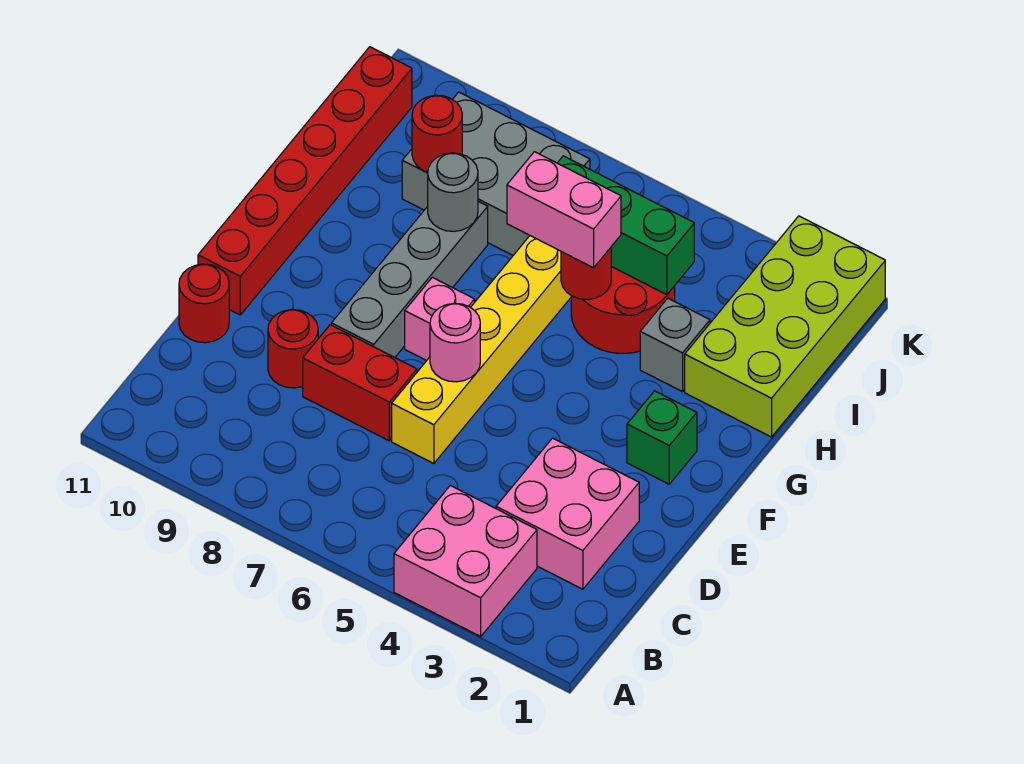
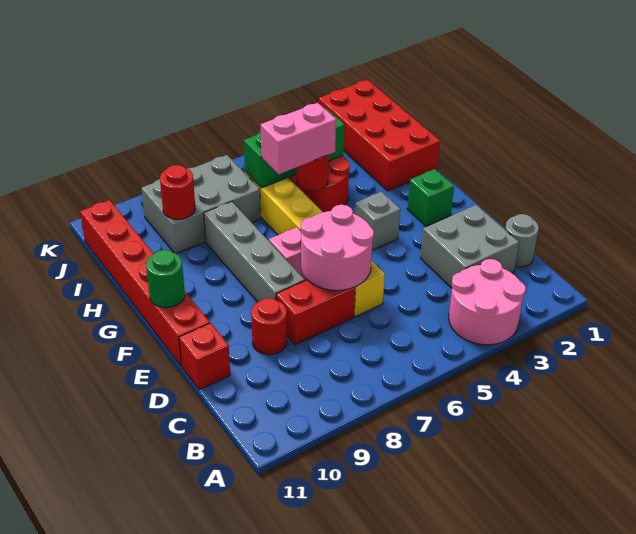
pink brick A3:B4 level 1 -> pink round brick A3:B4 level 1
pink brick C2:D3 level 1 -> grey brick C2:D3 level 1
red round brick D11 level 1 -> red brick D11 level 1
pink round brick E6 level 2 -> pink round brick D6:E7 level 2
none -> green round brick F11 level 2
lime brick H1:K2 level 1 -> red brick H1:K2 level 1
grey brick H3 level 1 -> grey brick F4 level 1
grey round brick H8 level 2 -> grey round brick C1 level 1

